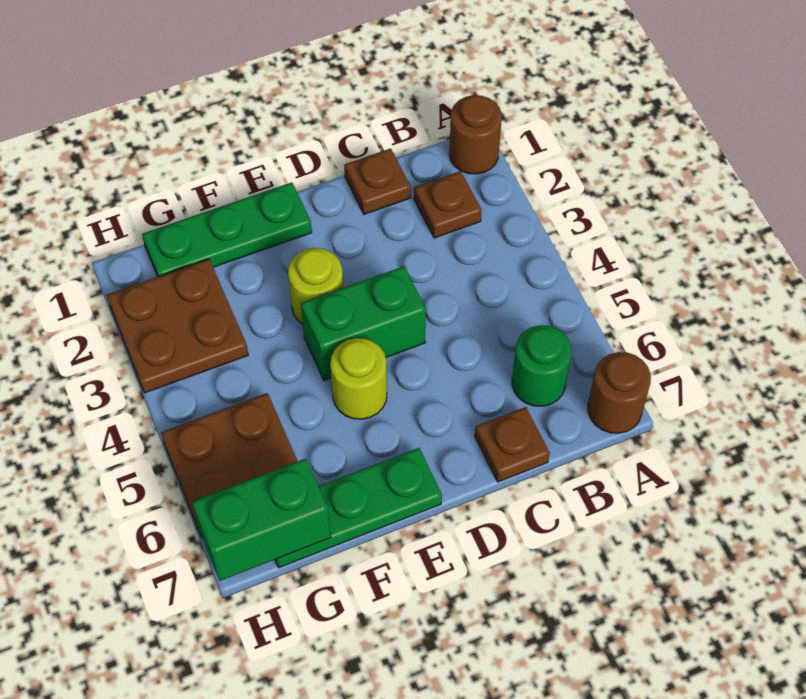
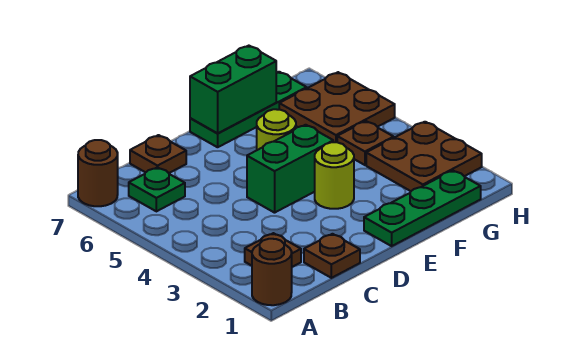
green round brick B6 level 1 -> green plate B6 level 1
none -> brown plate G4 level 1
green brick G7:H7 level 2 -> green brick E7:F7 level 2

